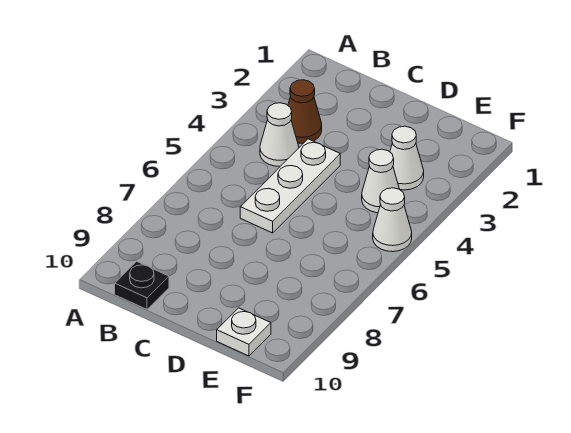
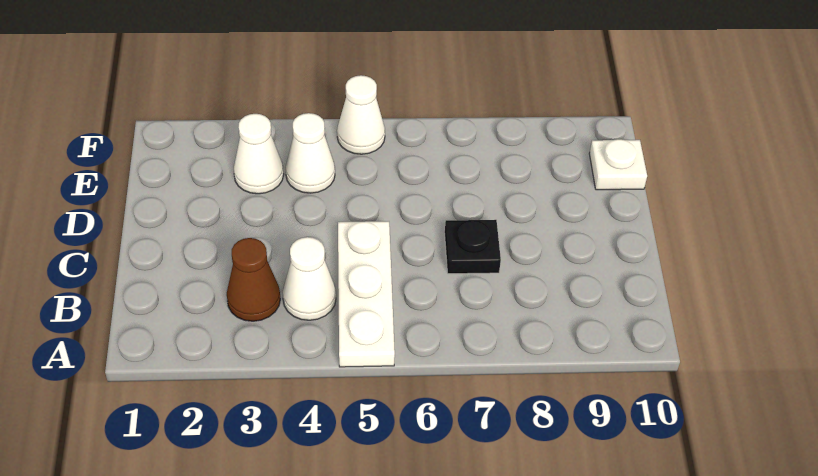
black plate B10 level 1 -> black plate C7 level 1
white plate C4:C6 level 1 -> white plate A5:C5 level 1

